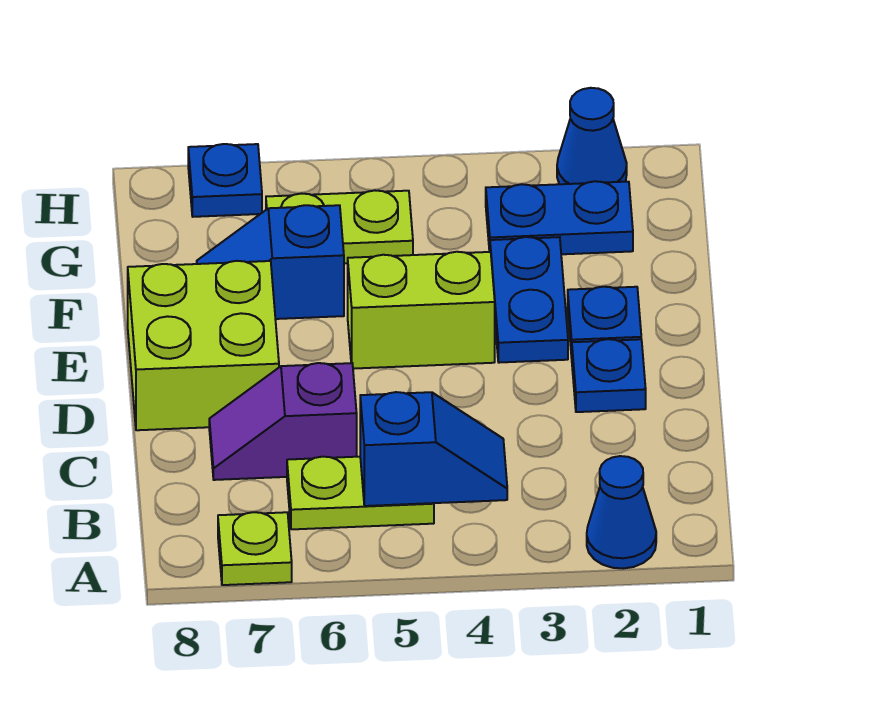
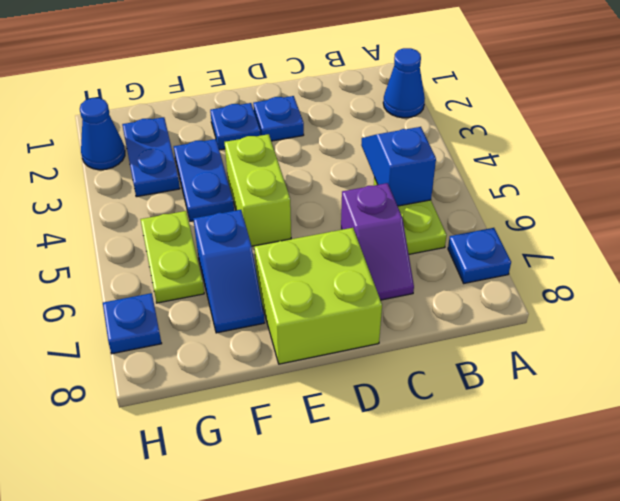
lime plate A7 level 1 -> blue plate A7 level 1
blue plate E3:F3 level 1 -> blue plate F3:F4 level 1

